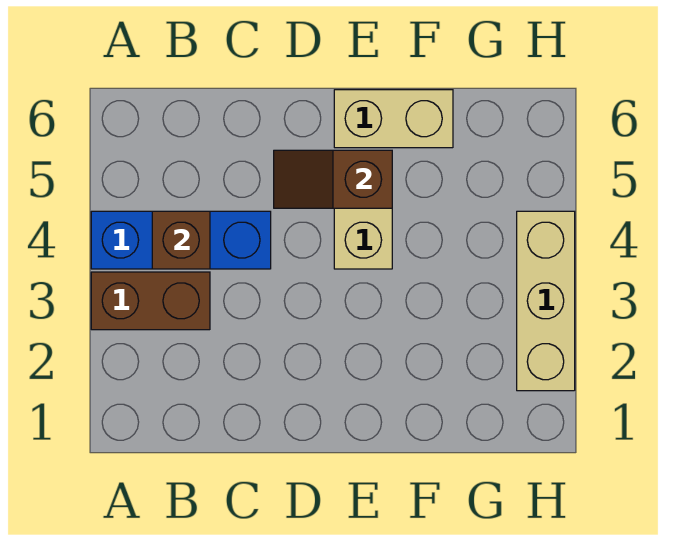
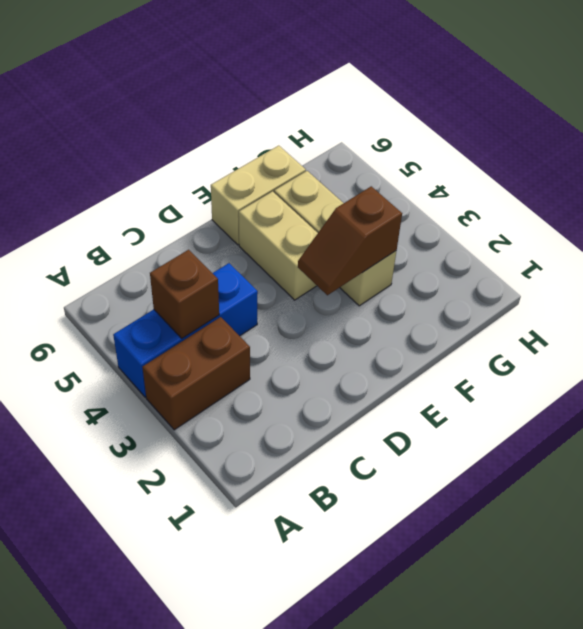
brown slope D5:E5 level 2 top E -> brown slope E3:F3 level 2 top F
tan brick H2:H4 level 1 -> tan brick F3:F5 level 1

